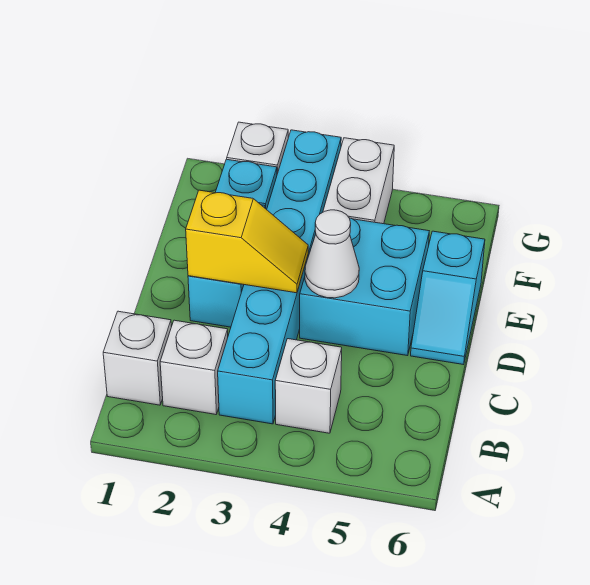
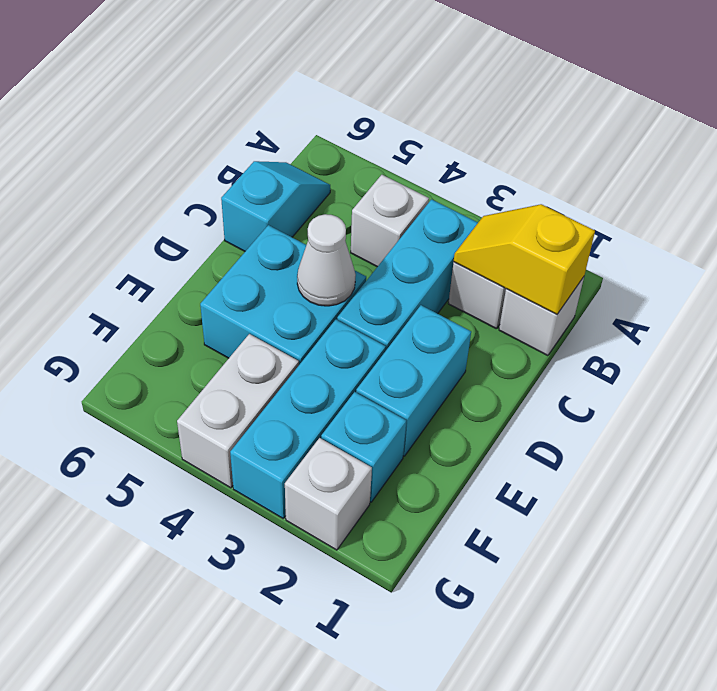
yellow slope D2:D3 level 2 top 2 -> yellow slope B1:B2 level 2 top 1
cyan slope D6:E6 level 1 top E -> cyan slope B6:C6 level 1 top C

